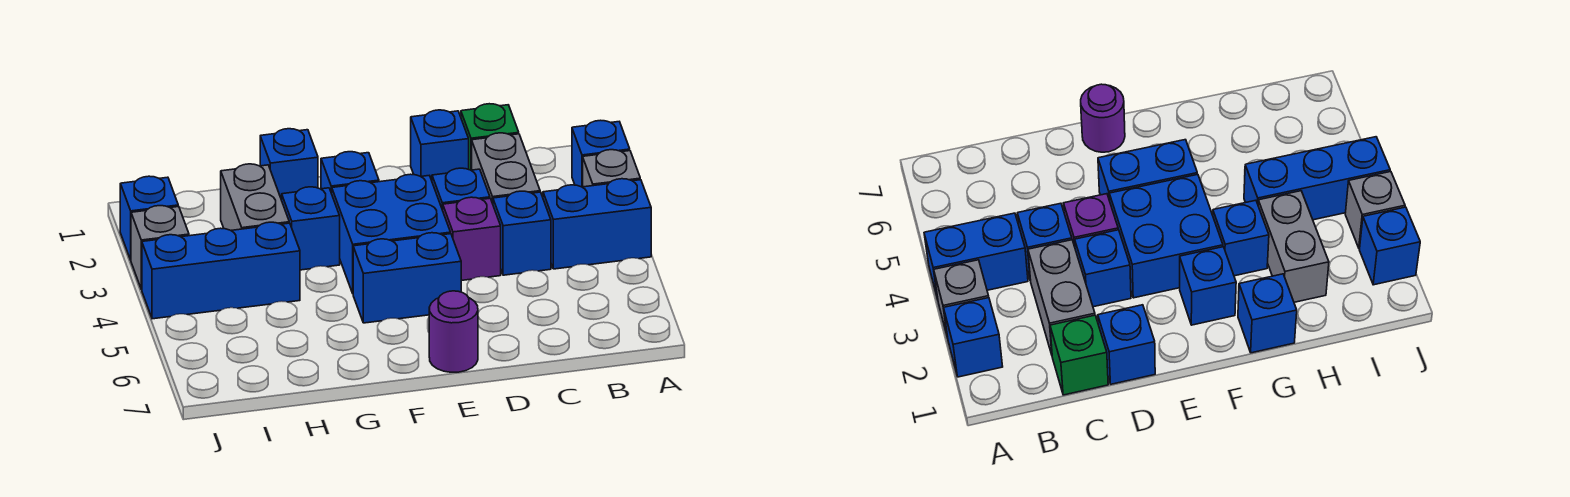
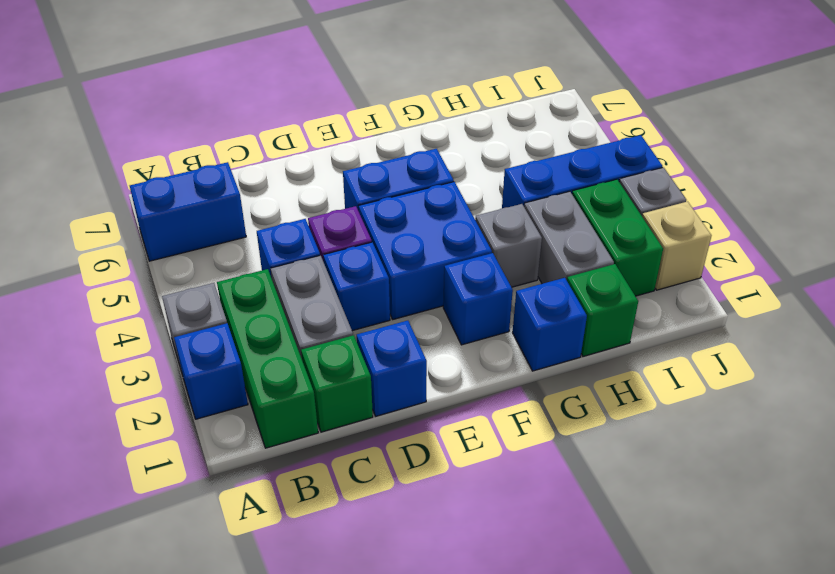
blue brick A4:B4 level 1 -> blue brick A6:B6 level 1
none -> green brick B1:B3 level 1
purple round brick E7 level 1 -> none
blue brick G3 level 1 -> grey brick G3 level 1
none -> green brick H1 level 1
none -> green brick I2:I3 level 1
blue brick J2 level 1 -> tan brick J2 level 1

